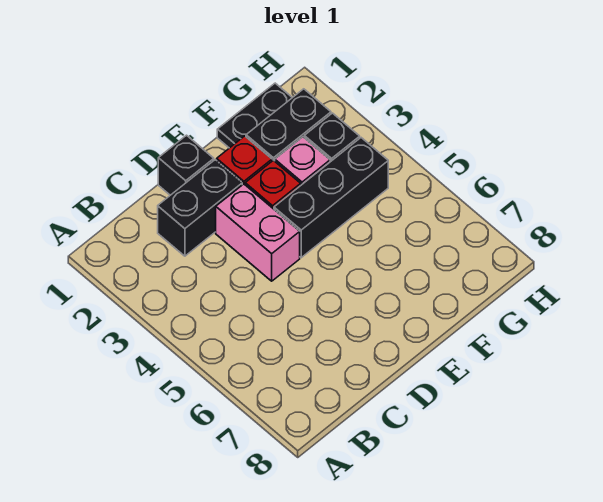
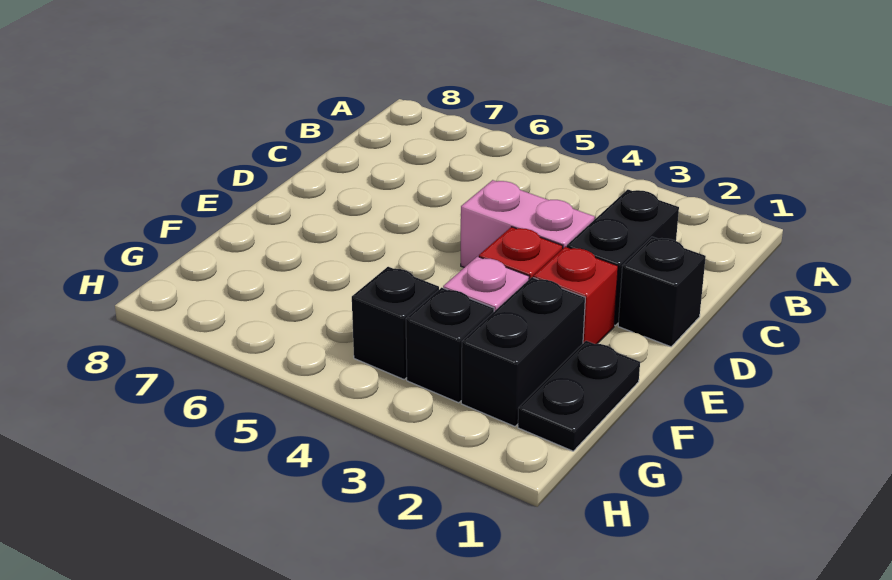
black brick E4:G4 level 1 -> black brick G4 level 1

